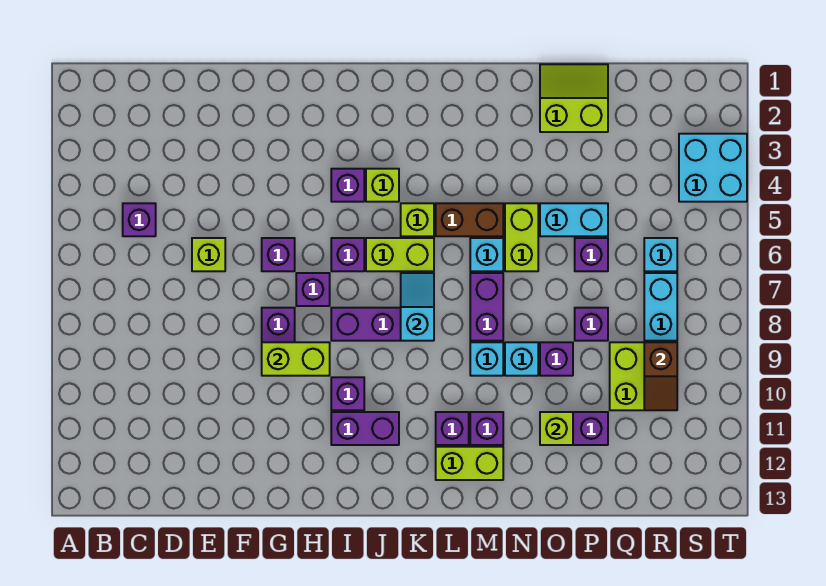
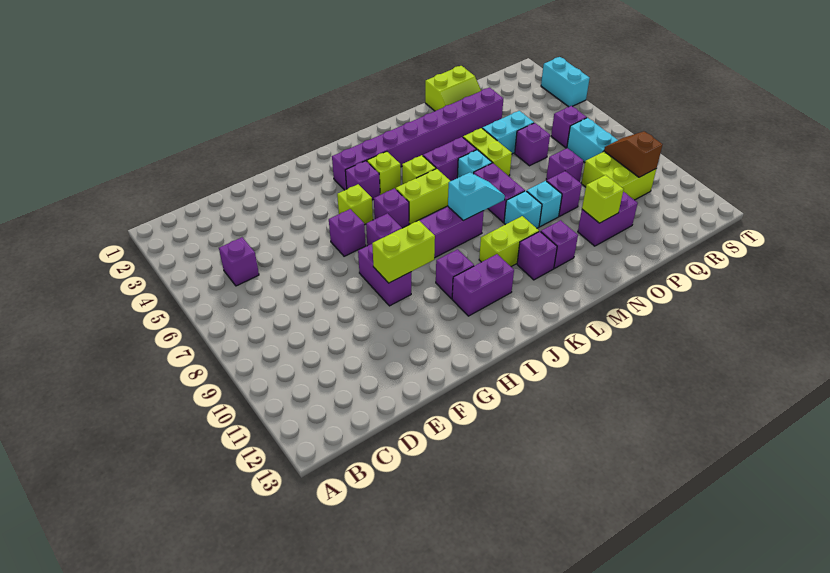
lime brick E6 level 1 -> lime brick H5 level 1
none -> purple brick I3:P3 level 1
cyan slope K7:K8 level 2 top 8 -> cyan slope K8:L8 level 2 top K
brown brick L5:M5 level 1 -> purple brick L5:M5 level 1
lime brick L12:M12 level 1 -> lime brick K10:L10 level 1
lime slope O1:P2 level 1 top 2 -> lime slope O1:P2 level 1 top 1
cyan brick R6 level 1 -> purple brick R6 level 1
brown slope R9:R10 level 2 top 9 -> brown slope R9:R10 level 2 top 10
cyan brick S3:T4 level 1 -> cyan brick T3:T4 level 1

